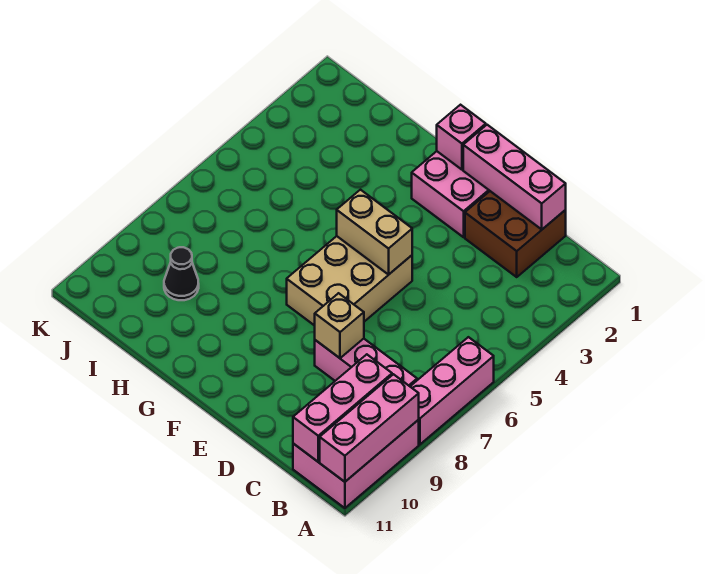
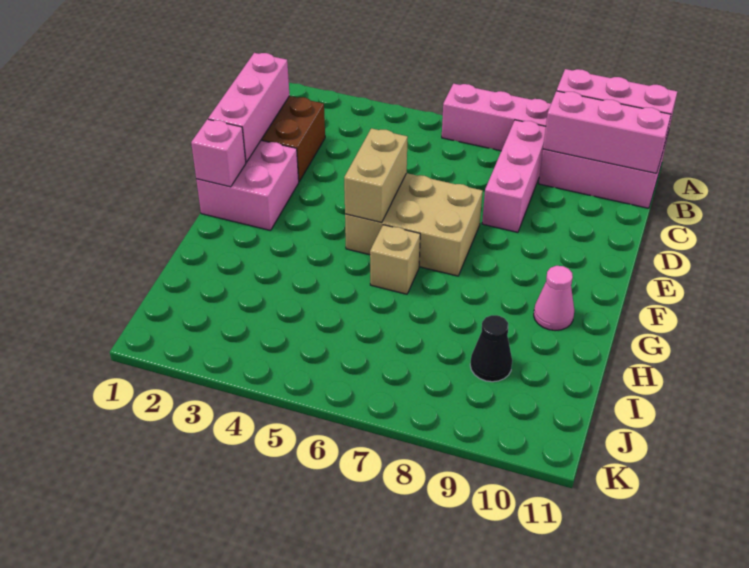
tan brick D8 level 2 -> tan brick G6 level 1
none -> pink cone G10 level 1

